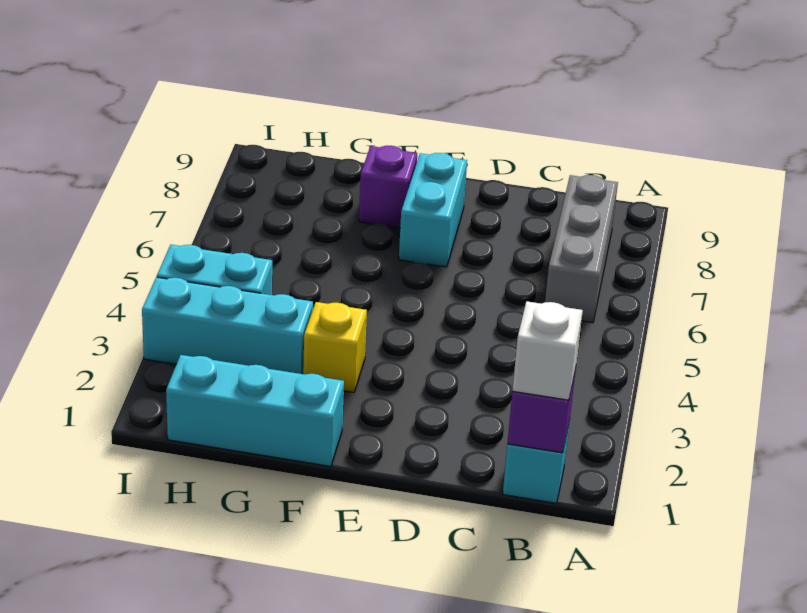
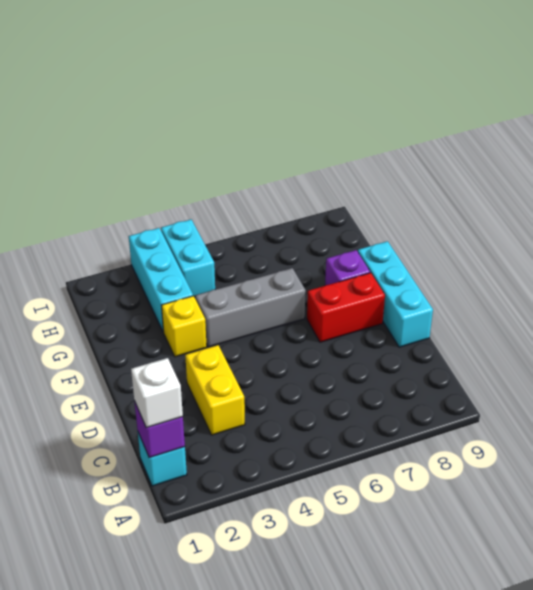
grey brick B6:B8 level 1 -> grey brick F4:F6 level 1
none -> yellow brick C3:D3 level 1
cyan brick E7:E8 level 1 -> red brick E7:E8 level 1
cyan brick F1:H1 level 1 -> cyan brick D9:F9 level 1

